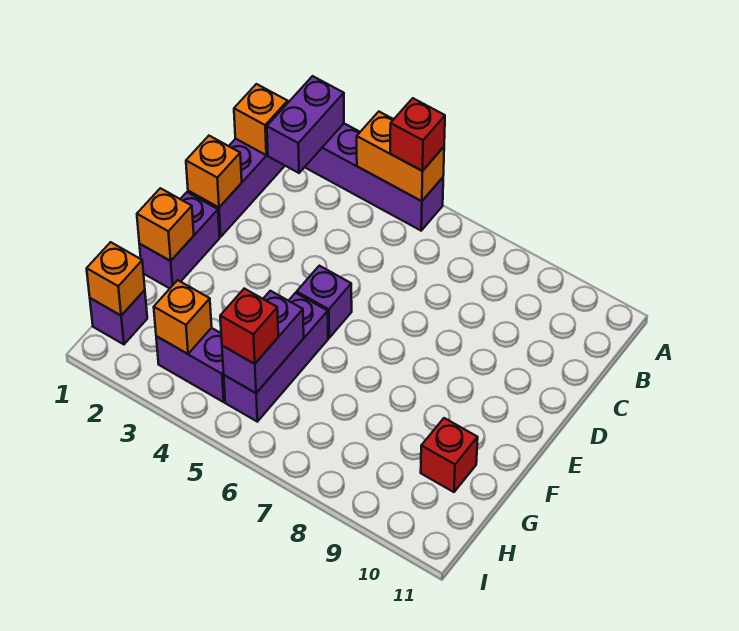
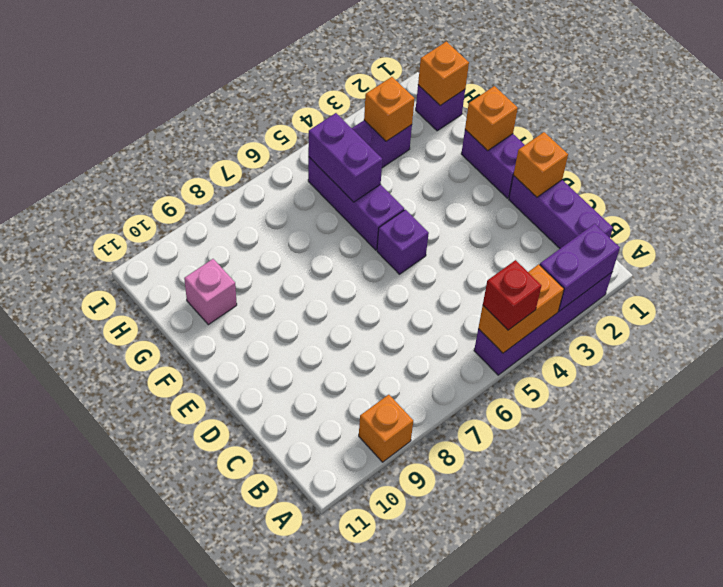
purple brick A2:B2 level 2 -> purple brick A2:A3 level 2
orange brick B1 level 2 -> orange brick A9 level 1
red brick G10 level 1 -> pink brick G10 level 1
red brick H5 level 3 -> none

